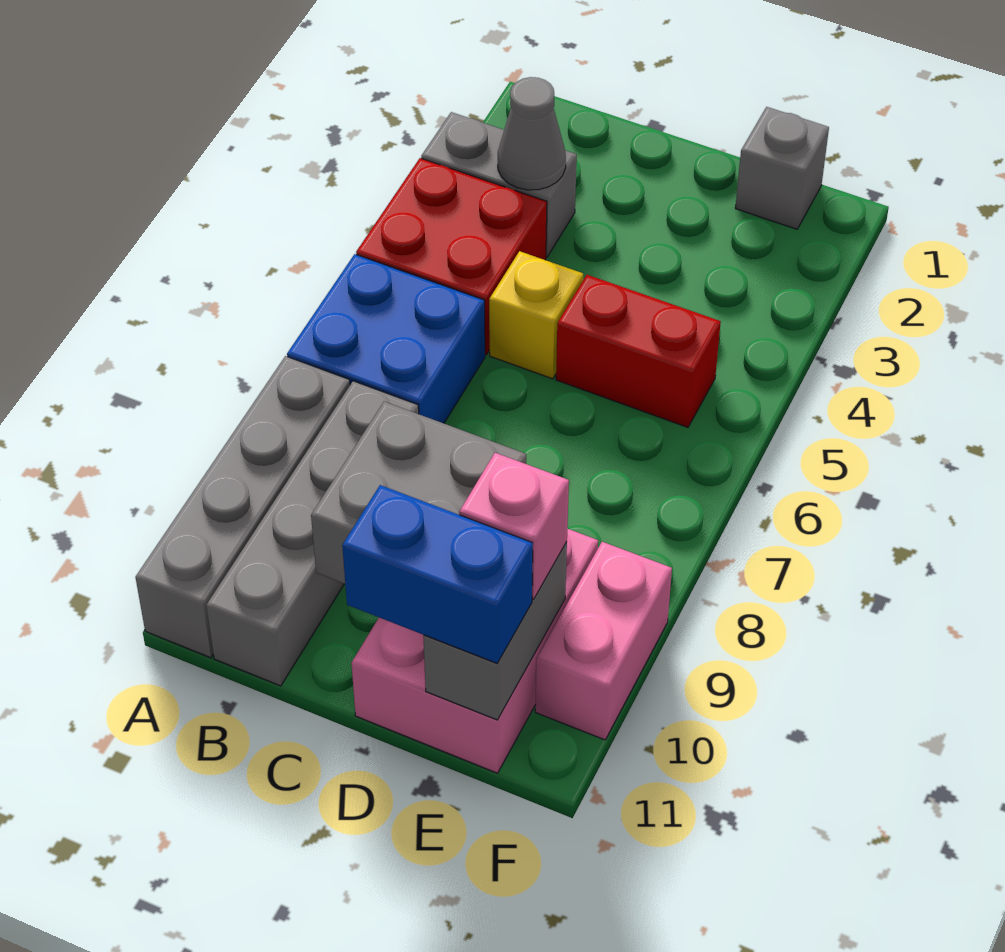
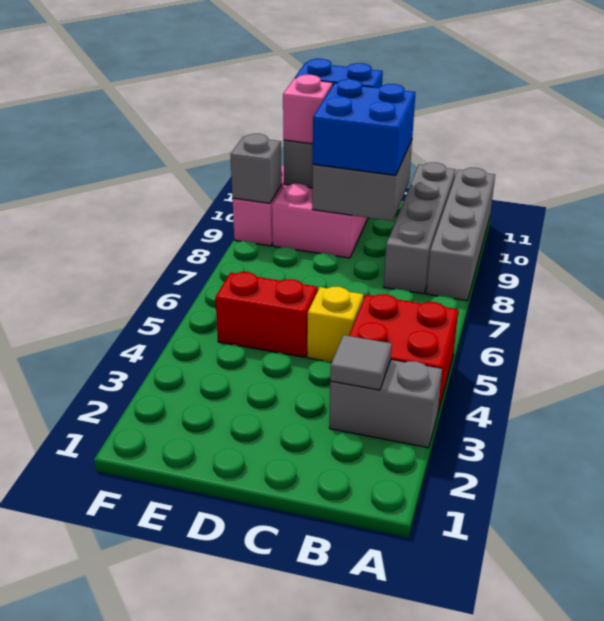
blue brick A6:B7 level 1 -> blue brick C9:D10 level 3
grey cone B3 level 2 -> grey tile B3 level 2
grey brick E1 level 1 -> grey brick F9 level 2

